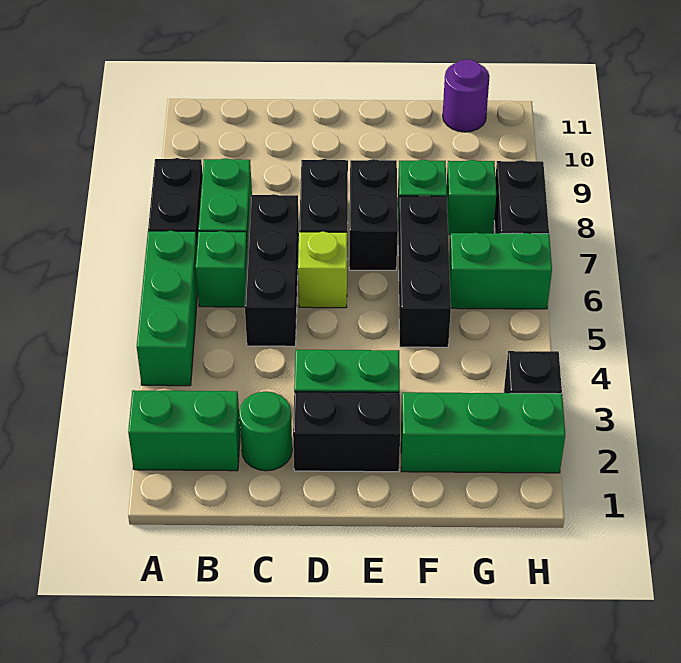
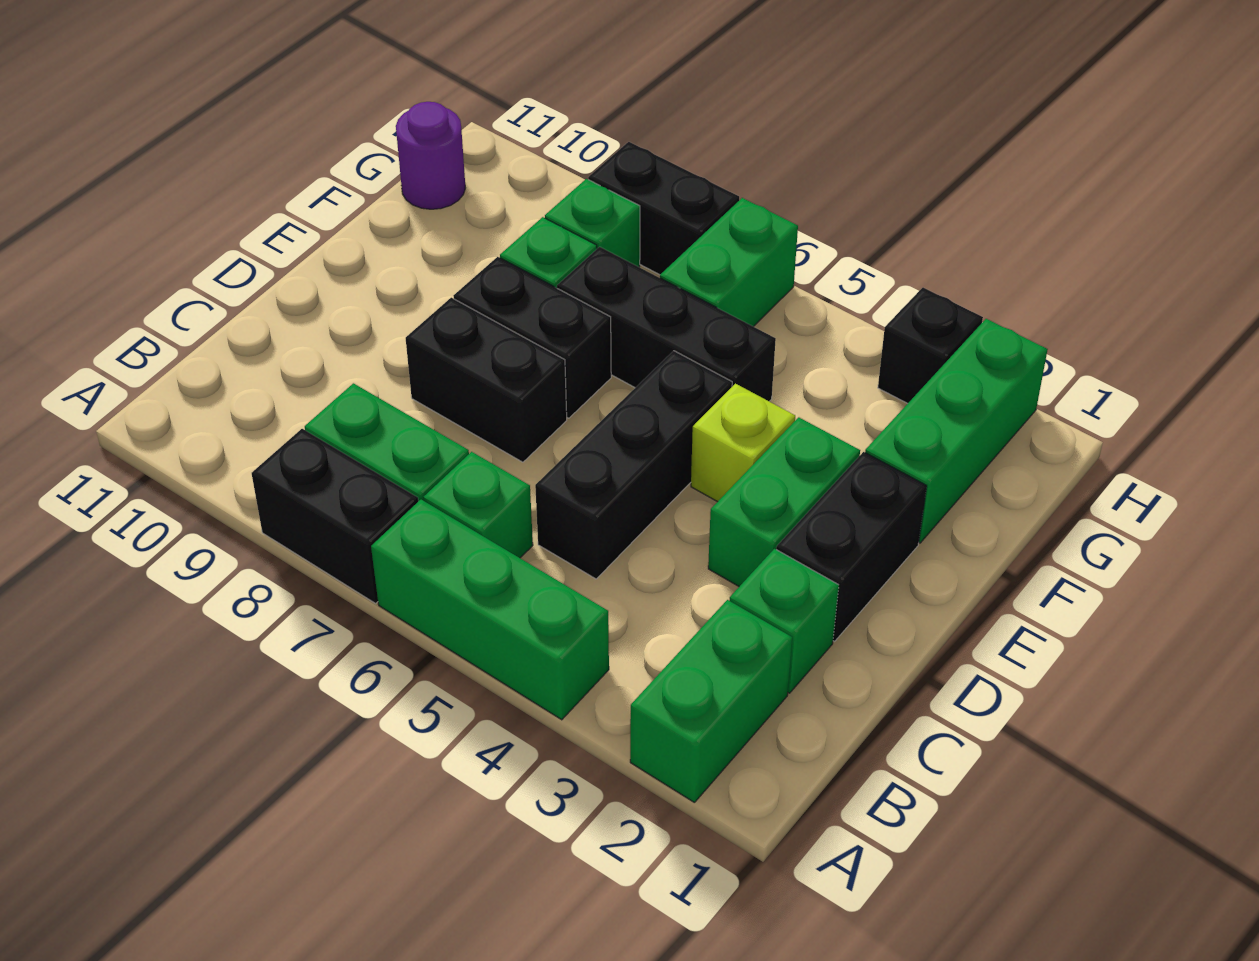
green round brick C2 level 1 -> green brick C2 level 1
black brick C5:C7 level 1 -> black brick C5:E5 level 1
lime brick D6 level 1 -> lime brick E4 level 1

